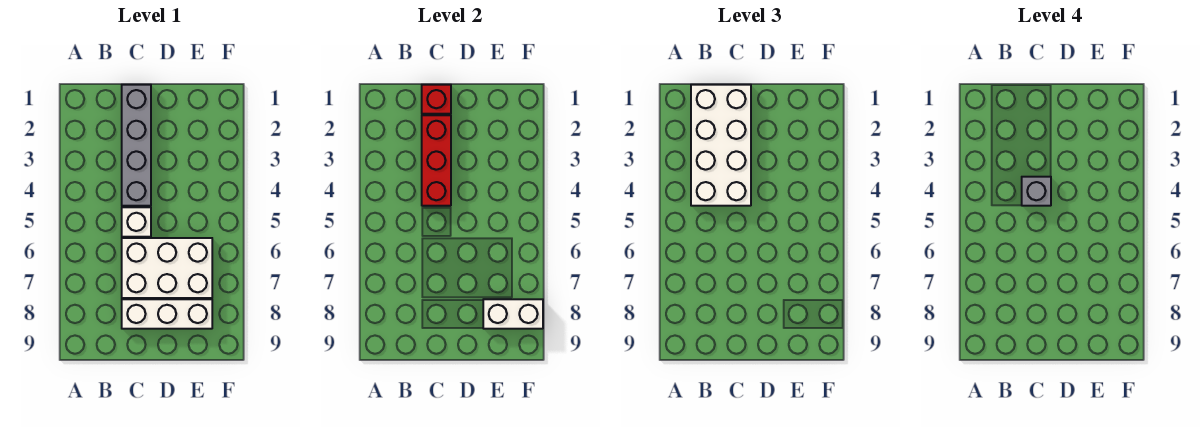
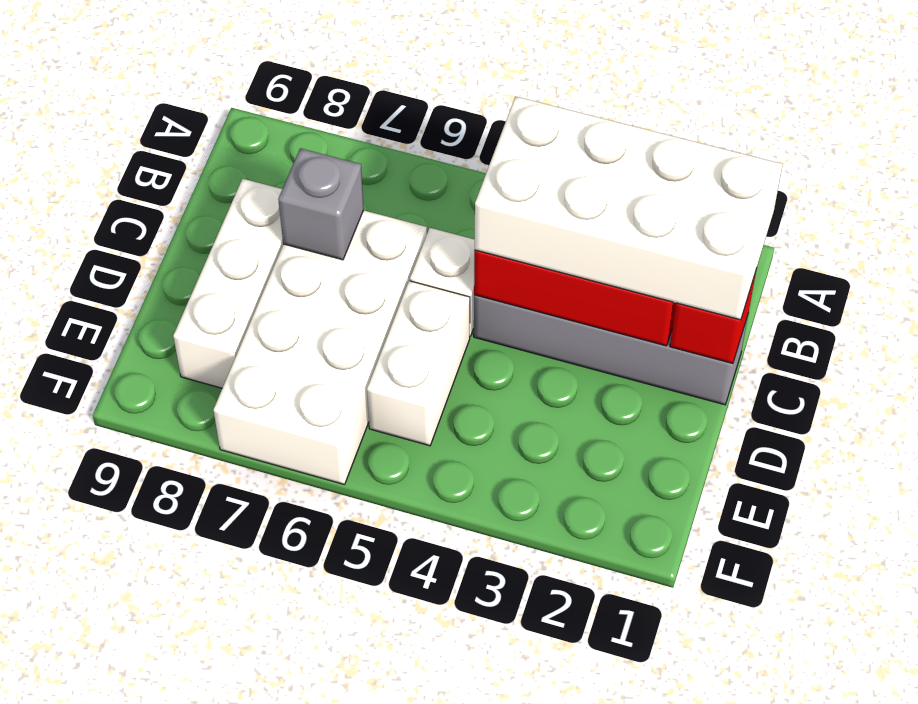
grey brick C4 level 4 -> grey brick C7 level 2
white brick C6:E7 level 1 -> white brick C6:F7 level 1
white brick E8:F8 level 2 -> white brick D5:E5 level 1

